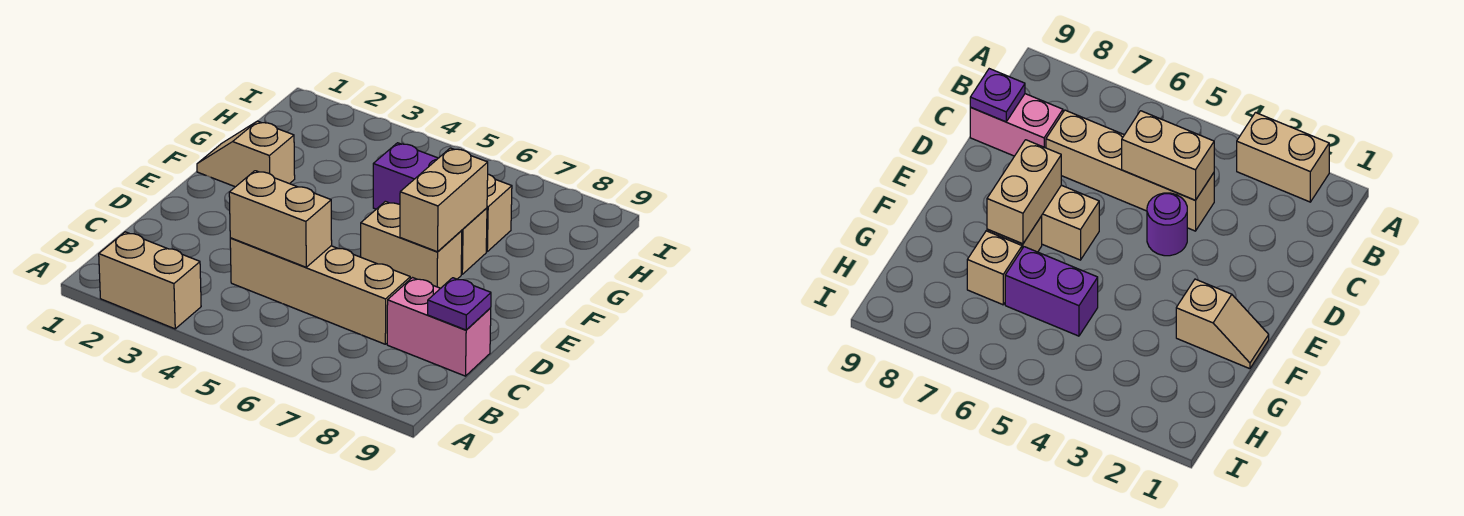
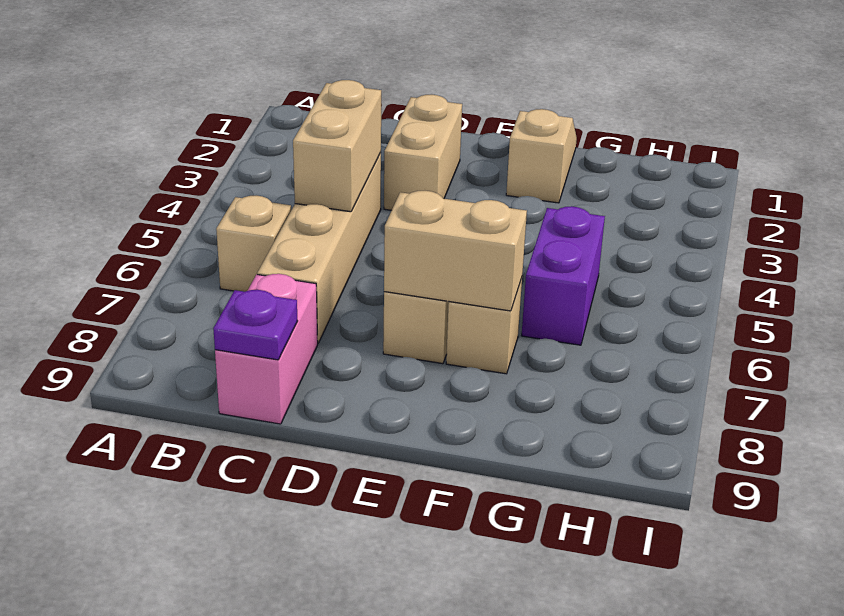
tan brick A2:A3 level 1 -> tan brick D2:D3 level 1
purple round brick D4 level 1 -> none
tan brick G7 level 1 -> tan brick B6 level 1

